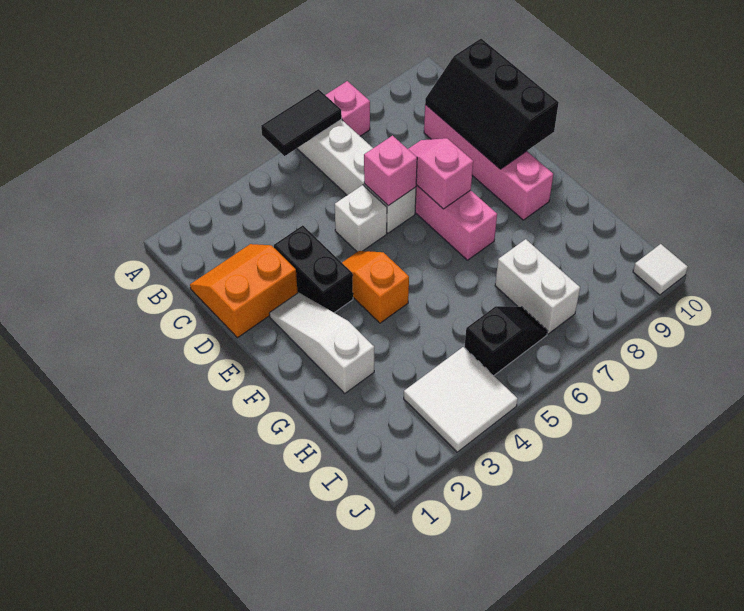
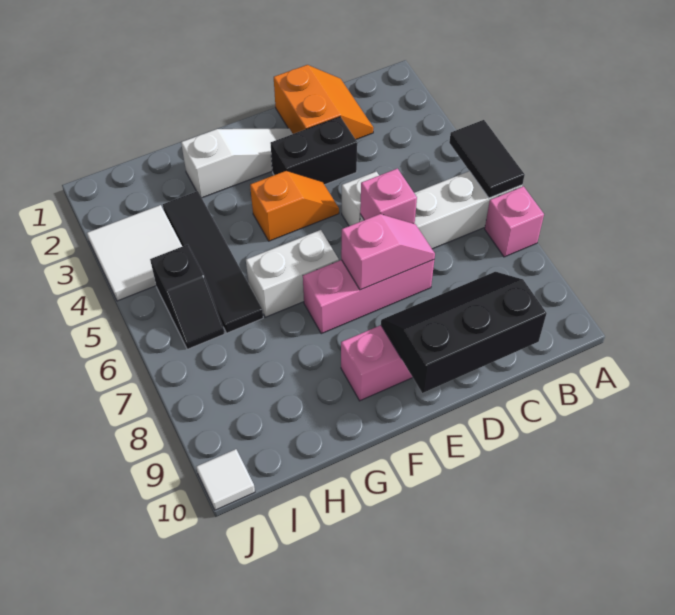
none -> black tile H3:H6 level 1
white brick H7:I7 level 1 -> white brick F6:G6 level 1

